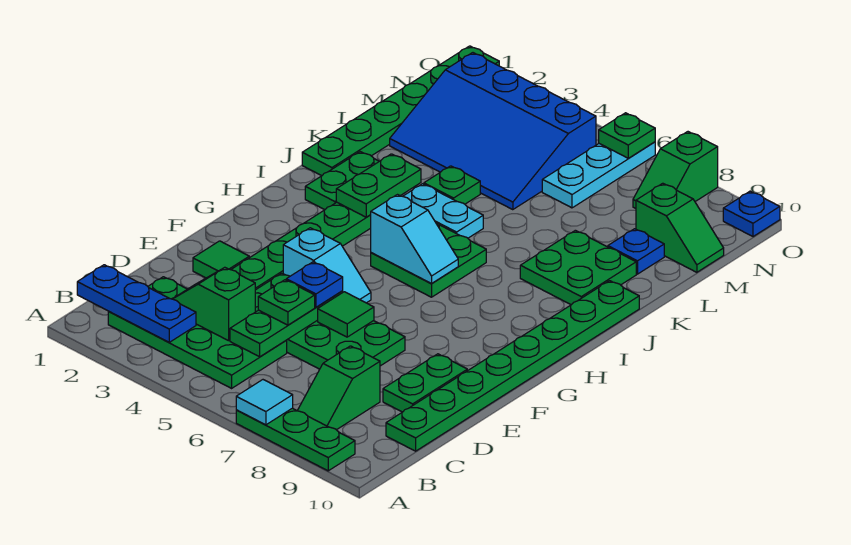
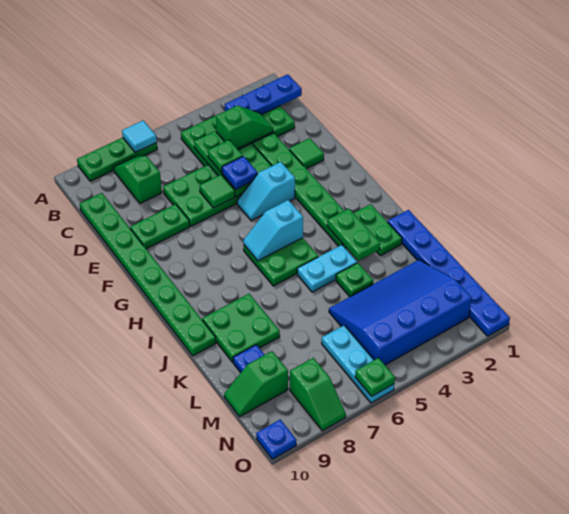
green plate D9:E9 level 1 -> green plate E8:E9 level 1
green plate J1:O1 level 1 -> blue plate J1:O1 level 1
green slope N8:O8 level 1 top O -> green slope N8:O8 level 1 top N

